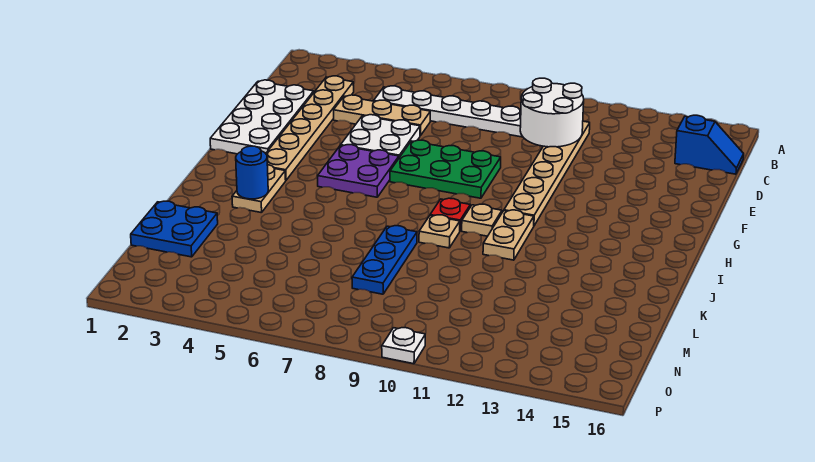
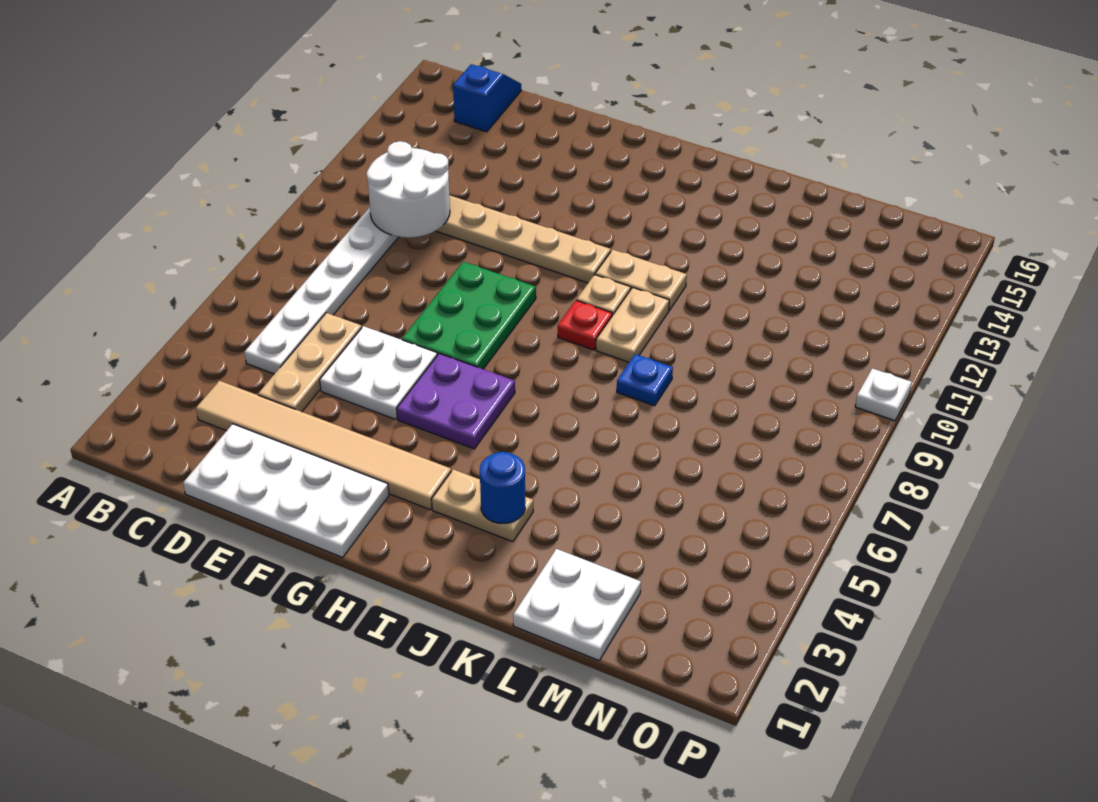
tan plate C3:H3 level 1 -> tan tile C3:H3 level 1
tan plate J9 level 1 -> tan plate J9:J10 level 1
blue plate K8:M8 level 1 -> blue plate K8 level 1
blue plate L1:M2 level 1 -> white plate L1:M2 level 1

